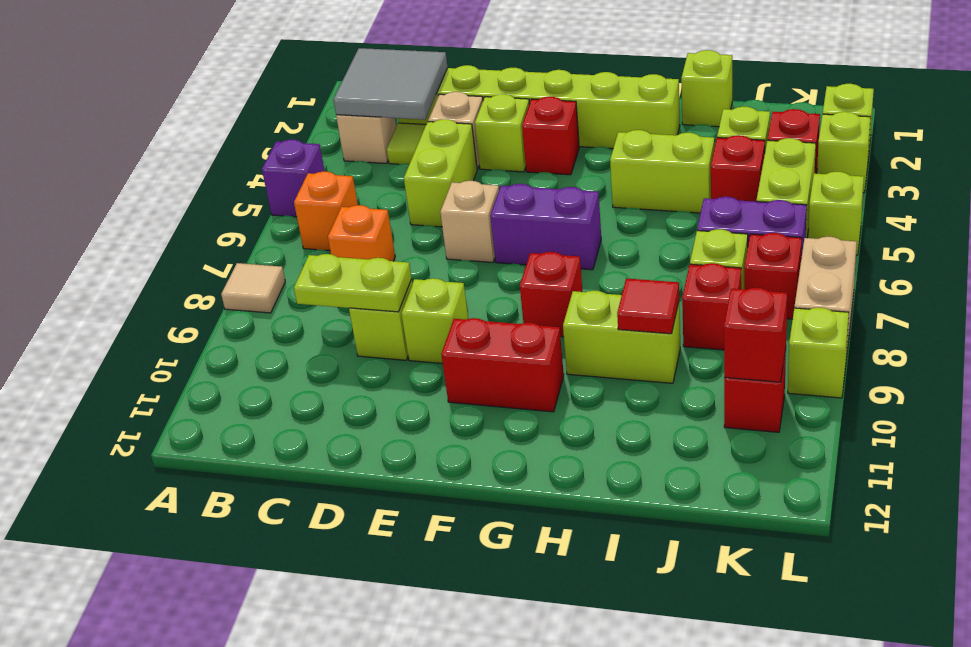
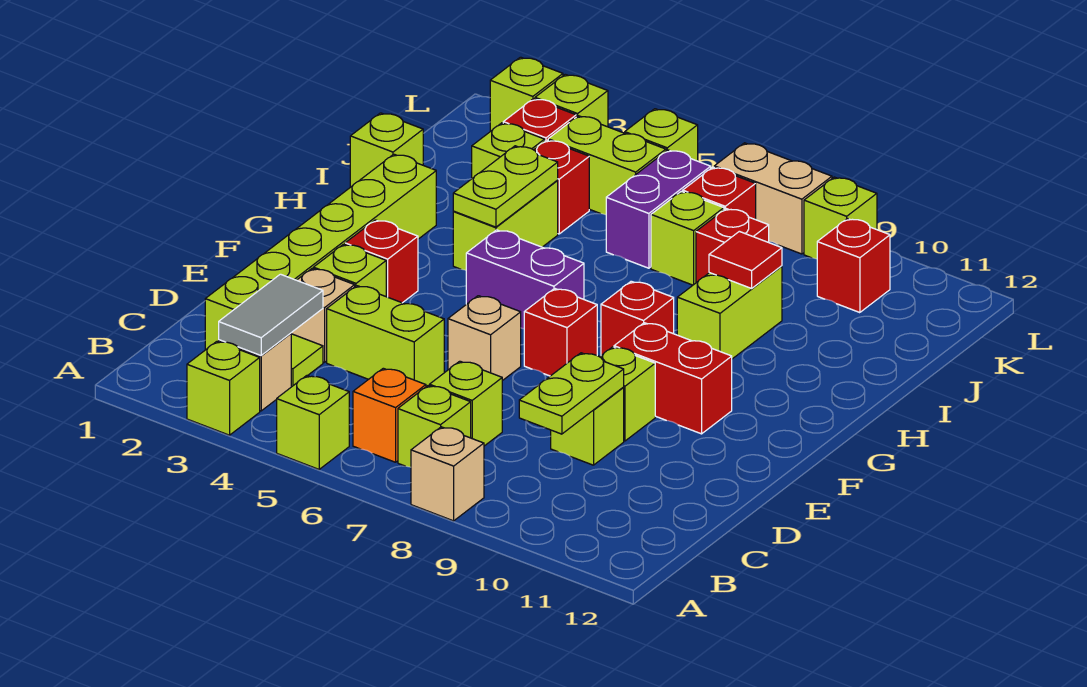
none -> lime brick A3 level 1
purple brick A5 level 1 -> lime brick A5 level 1
tan tile A8 level 1 -> tan brick A8 level 1
grey tile B2:C3 level 2 -> grey tile B3:C3 level 2
none -> lime brick B7 level 1
orange brick C7 level 1 -> lime brick C7 level 1
purple brick F6:G6 level 1 -> purple brick G5:G6 level 1
red brick F10:G10 level 1 -> red brick F9:F10 level 1
none -> lime plate H4:I4 level 2
red brick K10 level 2 -> red brick F7 level 1

